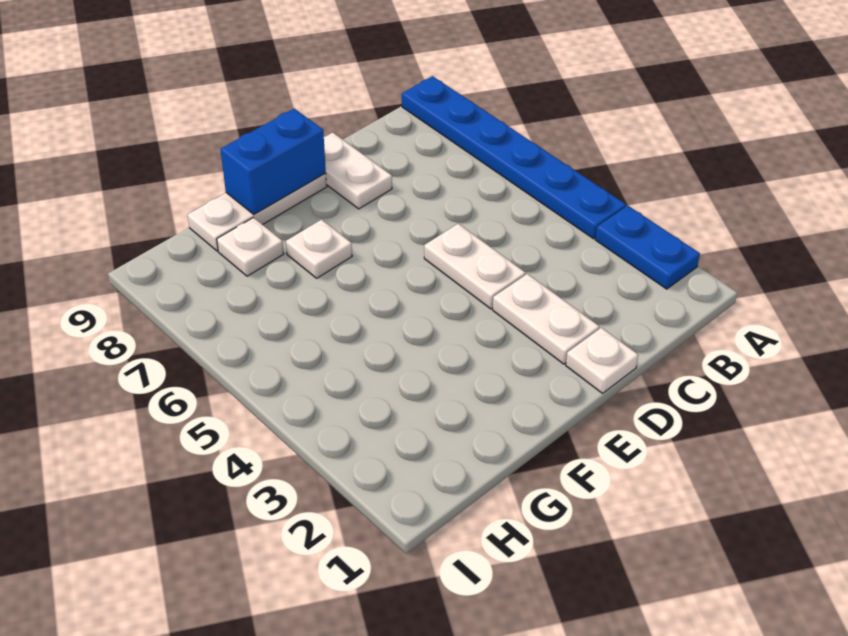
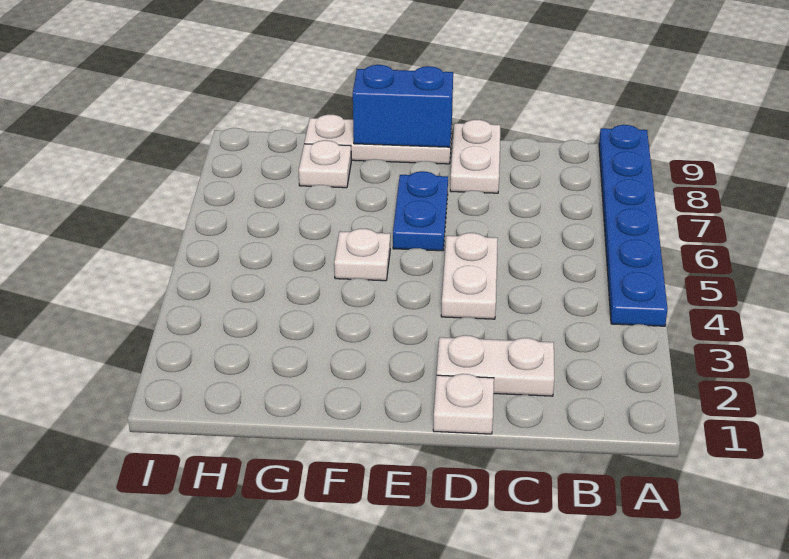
blue plate A2:A3 level 1 -> blue plate E6:E7 level 1
white plate D2:D3 level 1 -> white plate C2:D2 level 1
white plate F7 level 1 -> white plate F5 level 1

